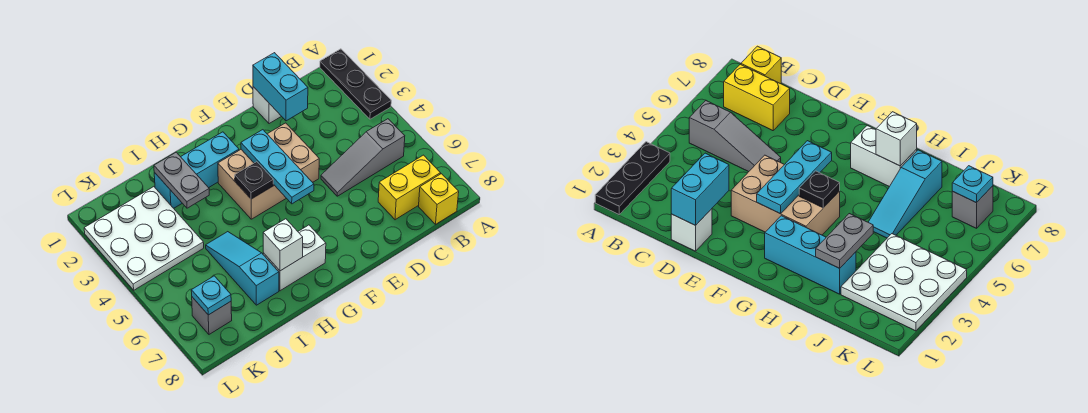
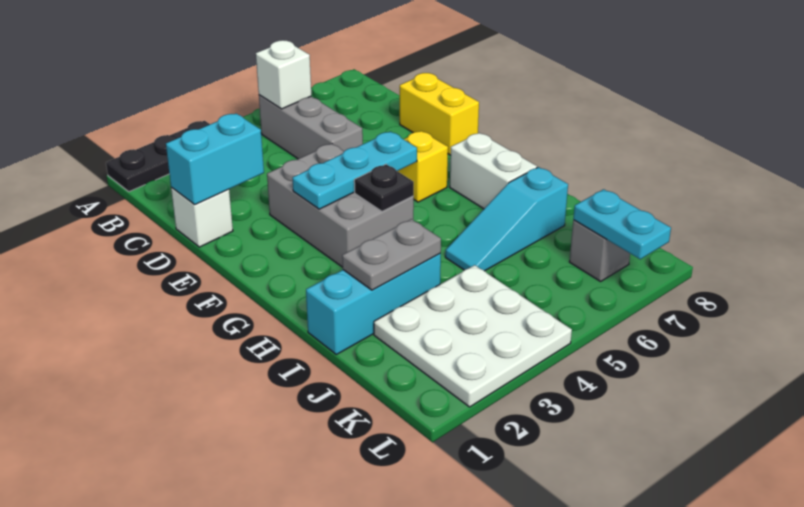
grey slope B5:D5 level 1 top B -> grey brick B5:D5 level 1
yellow brick B7:C7 level 1 -> yellow brick D8:E8 level 1
yellow brick B8 level 1 -> yellow brick F6 level 1
tan brick E3:G4 level 1 -> grey brick E3:G4 level 1
cyan brick G2:I2 level 1 -> cyan brick I1:I3 level 1
white brick H7 level 2 -> white brick B5 level 2
cyan plate K7 level 2 -> cyan plate K7:L7 level 2

